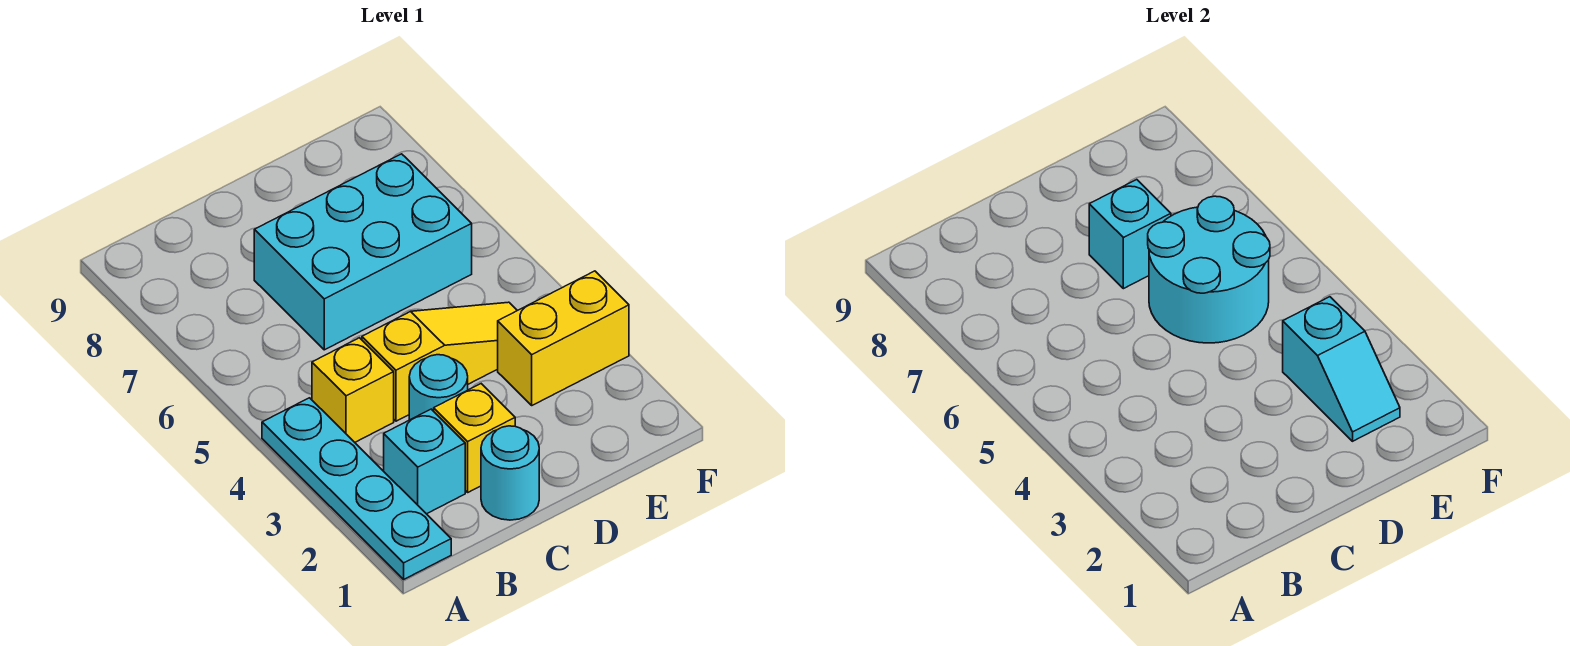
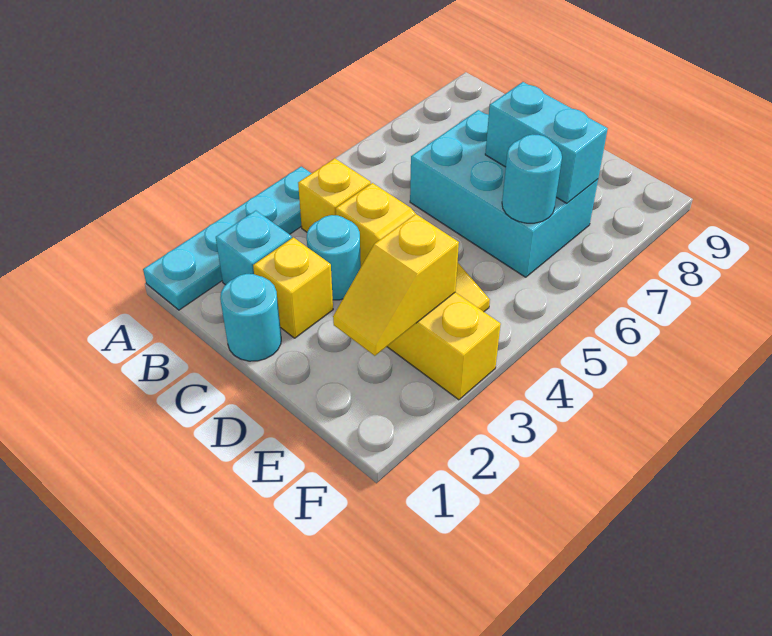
cyan round brick D5:E6 level 2 -> cyan round brick E6 level 2
cyan brick D7 level 2 -> cyan brick D7:E7 level 2
cyan slope E2:E3 level 2 top 3 -> yellow slope E2:E3 level 2 top 3

